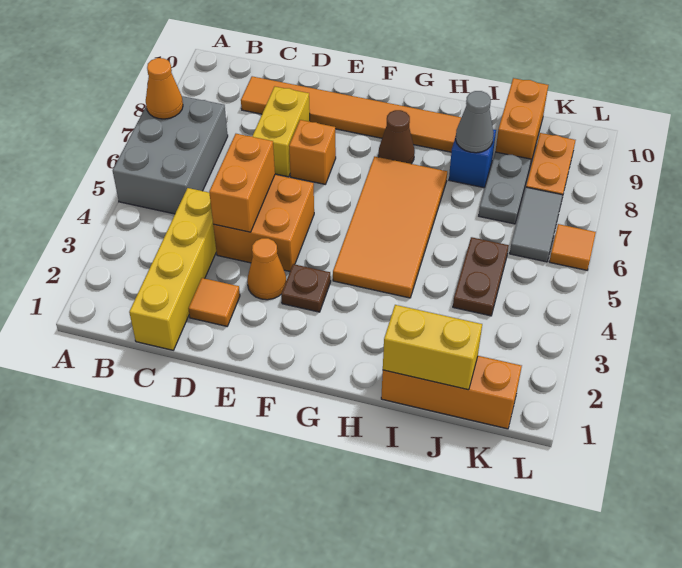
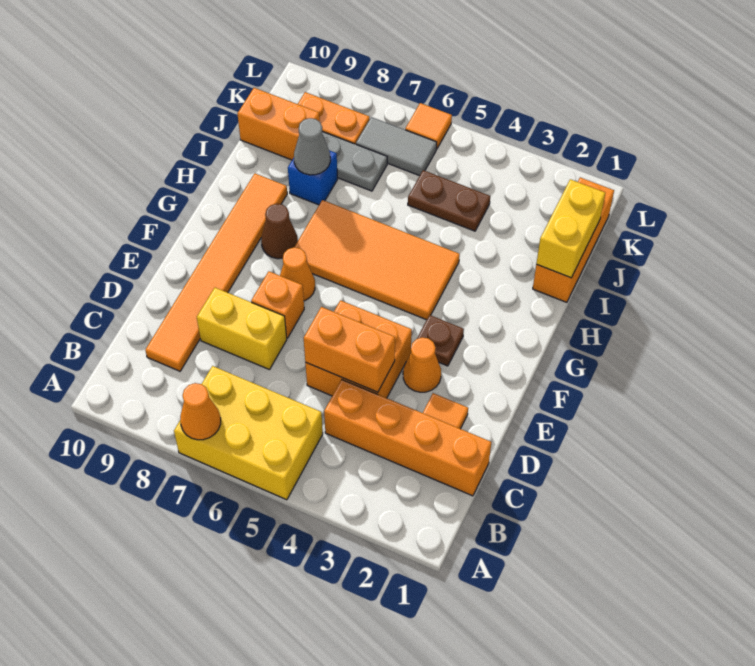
grey brick A5:B7 level 1 -> yellow brick A5:B7 level 1
yellow brick C1:C4 level 1 -> orange brick C1:C4 level 1
none -> orange cone F7 level 1

